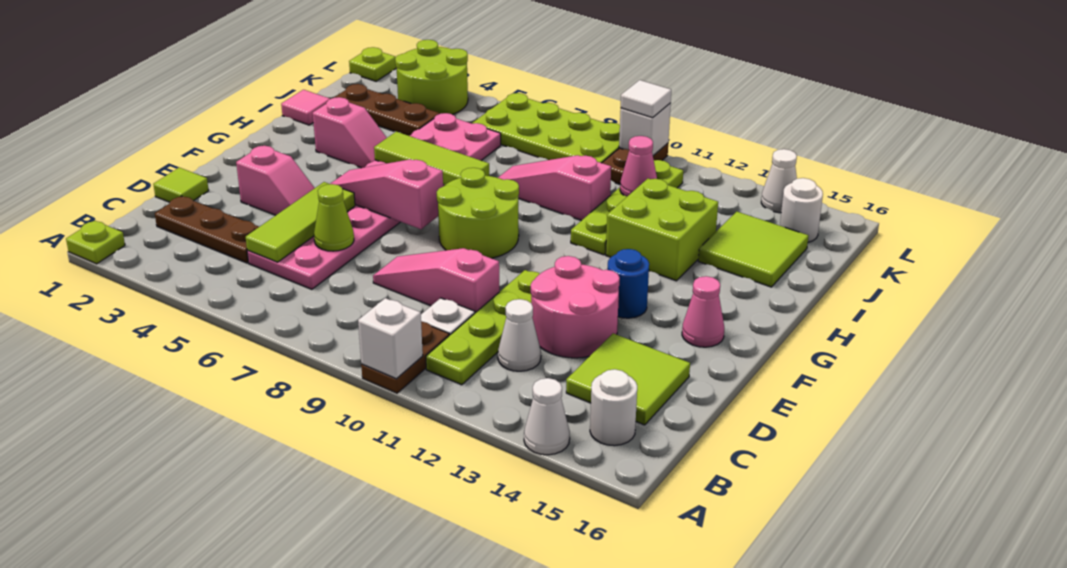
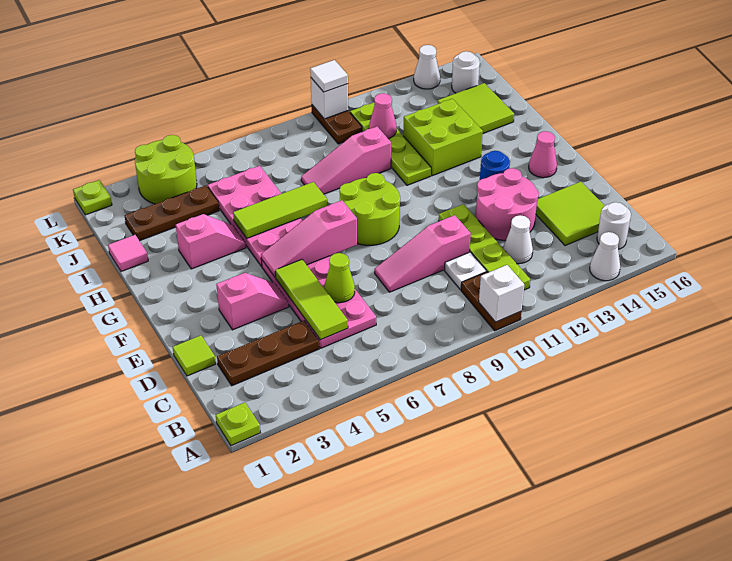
lime plate K6:L9 level 1 -> none

